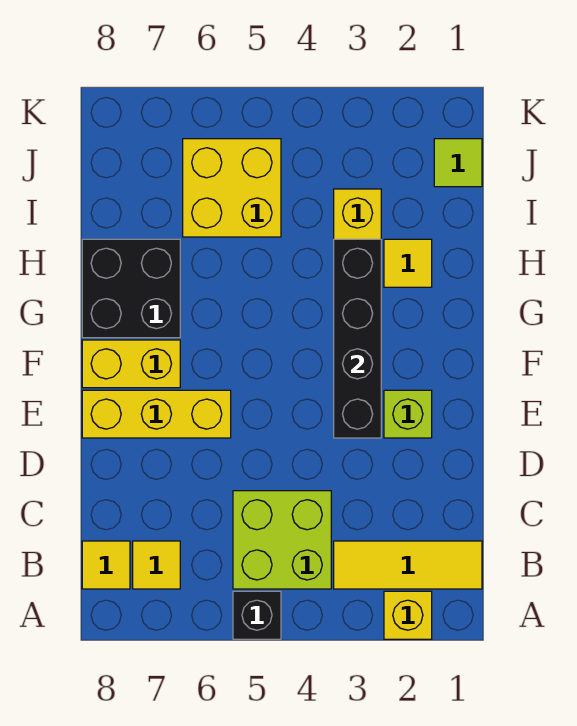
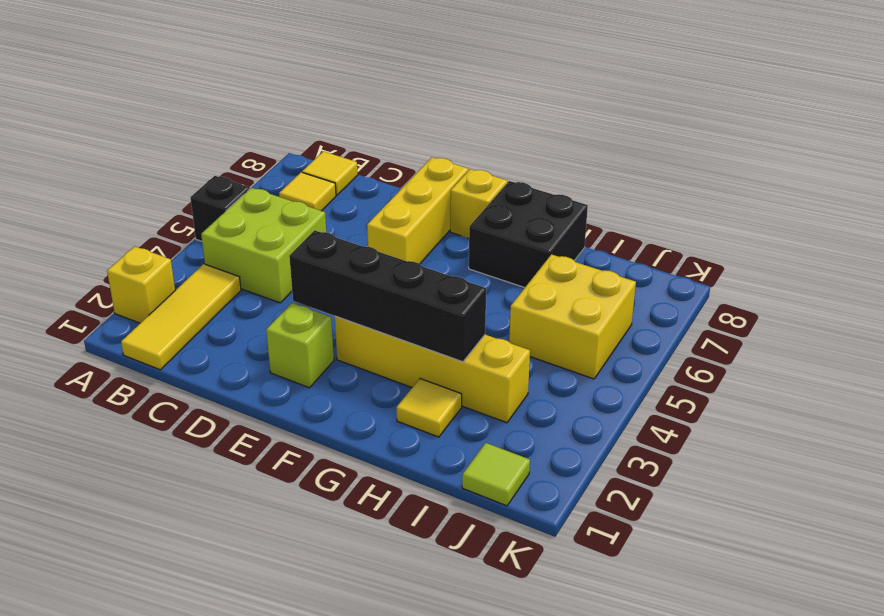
yellow brick F7:F8 level 1 -> yellow brick F8 level 1

